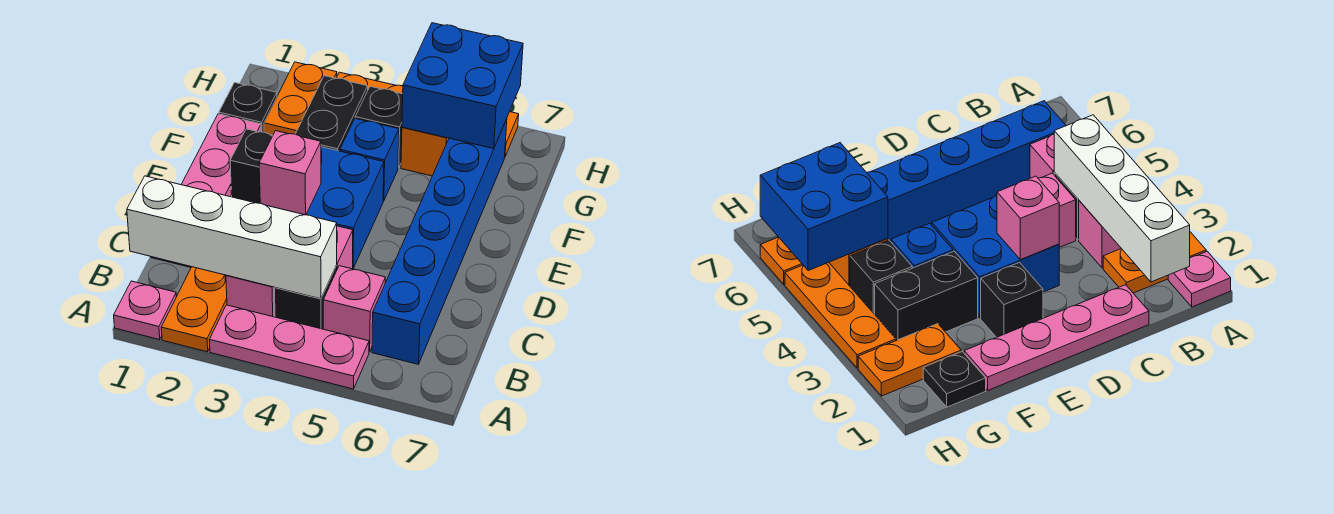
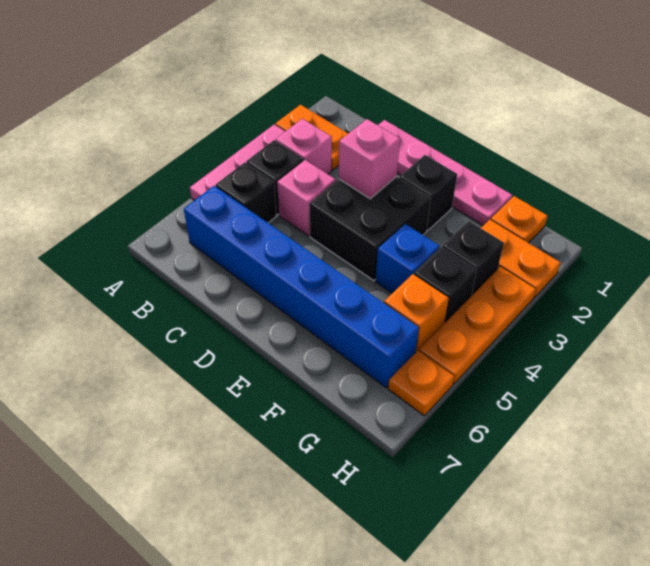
pink plate A1 level 1 -> none
white brick B1:B4 level 2 -> none
pink brick B5 level 1 -> black brick B5 level 1
blue brick D3:E4 level 1 -> black brick D3:E4 level 1
black brick F3:G3 level 1 -> black brick G3 level 1
black plate G1 level 1 -> orange plate G1 level 1
blue brick G5:H6 level 2 -> none

